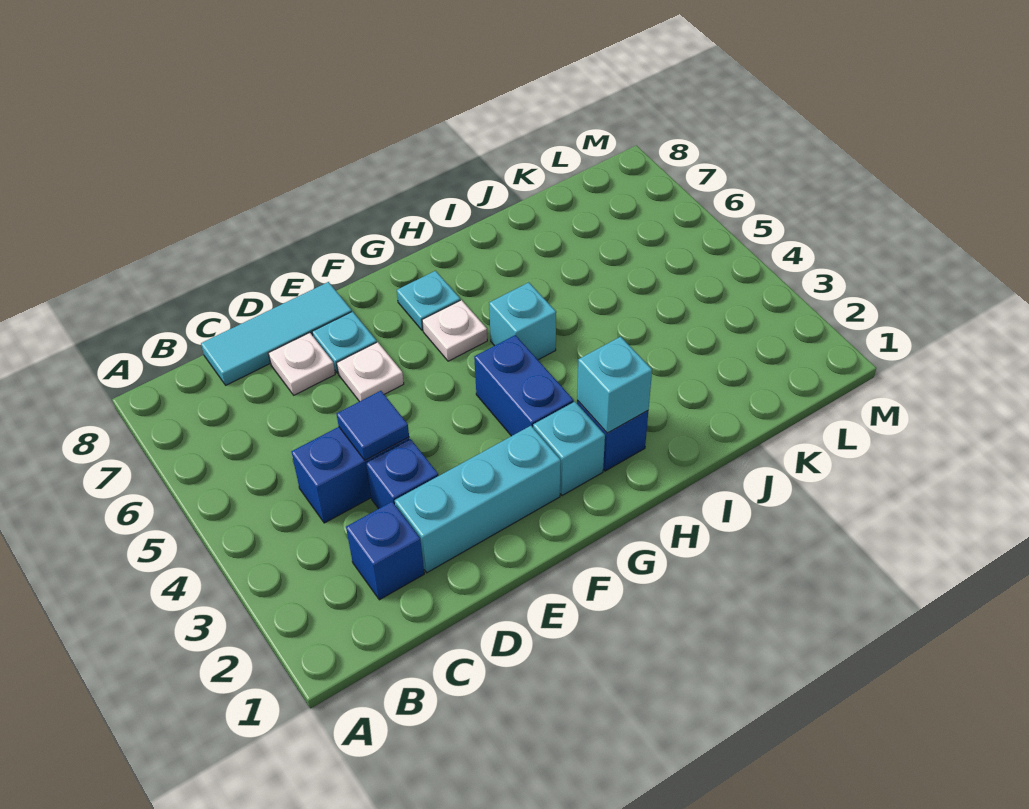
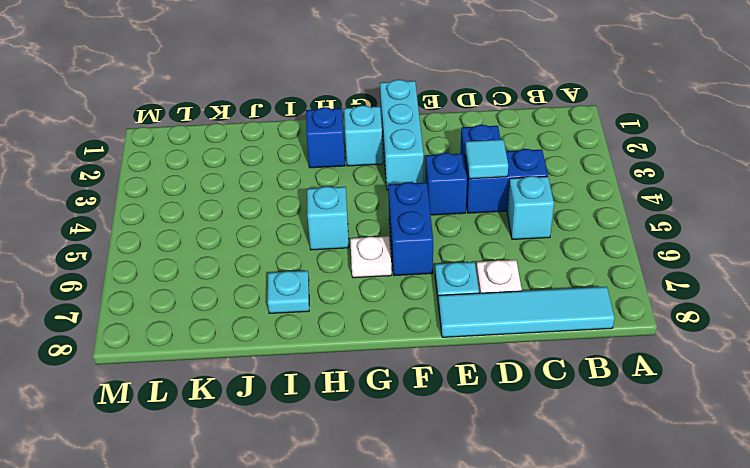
blue brick C2 level 1 -> blue brick E4 level 1
cyan tile C8:E8 level 1 -> cyan tile B8:E8 level 1
cyan brick D2:F2 level 1 -> cyan brick F1:F3 level 1
blue tile D4 level 2 -> cyan tile D4 level 2
white plate E6 level 1 -> none
blue brick G3:G4 level 1 -> blue brick F5:F6 level 1
cyan plate G7 level 1 -> cyan plate I7 level 1
cyan brick H2 level 2 -> cyan brick C5 level 1

